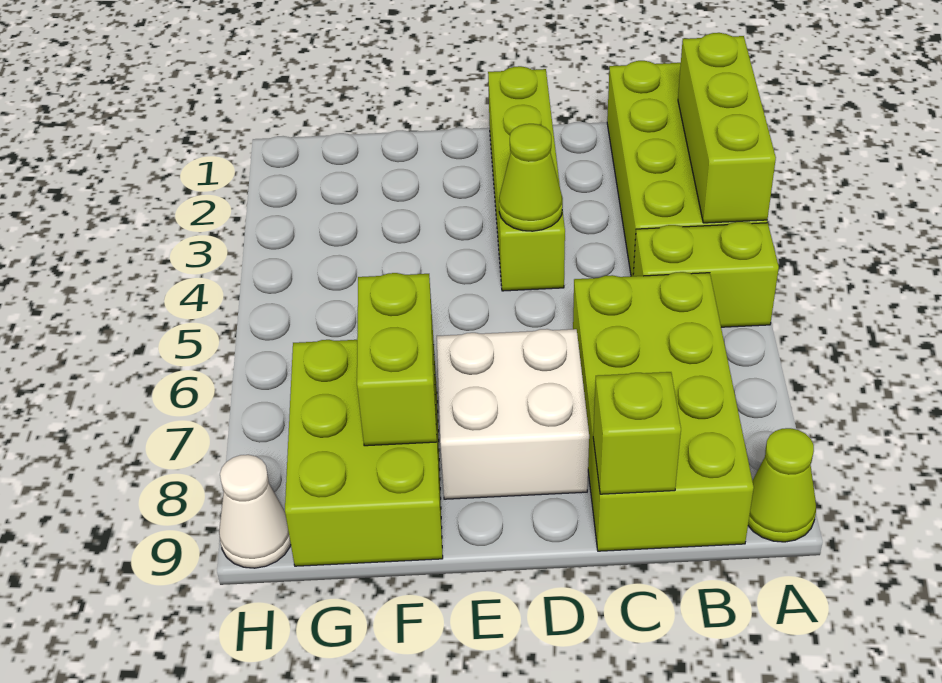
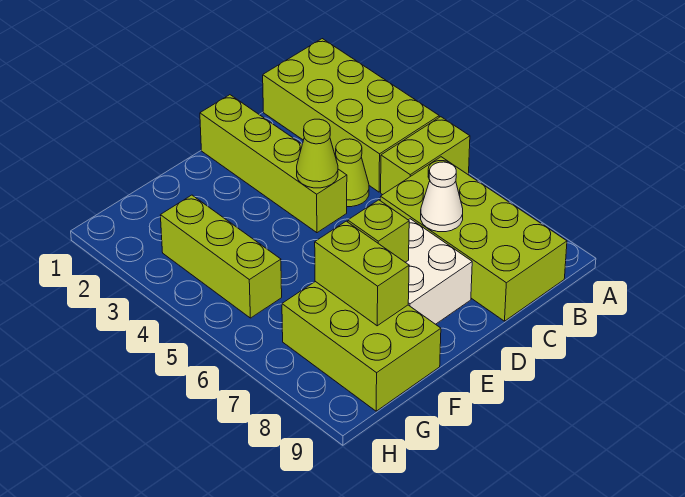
lime brick A2:A4 level 2 -> lime brick G3:G5 level 1
lime cone A9 level 1 -> lime cone C4 level 1
lime brick C9 level 2 -> lime brick E7 level 2
white cone H9 level 1 -> white cone C7 level 2

